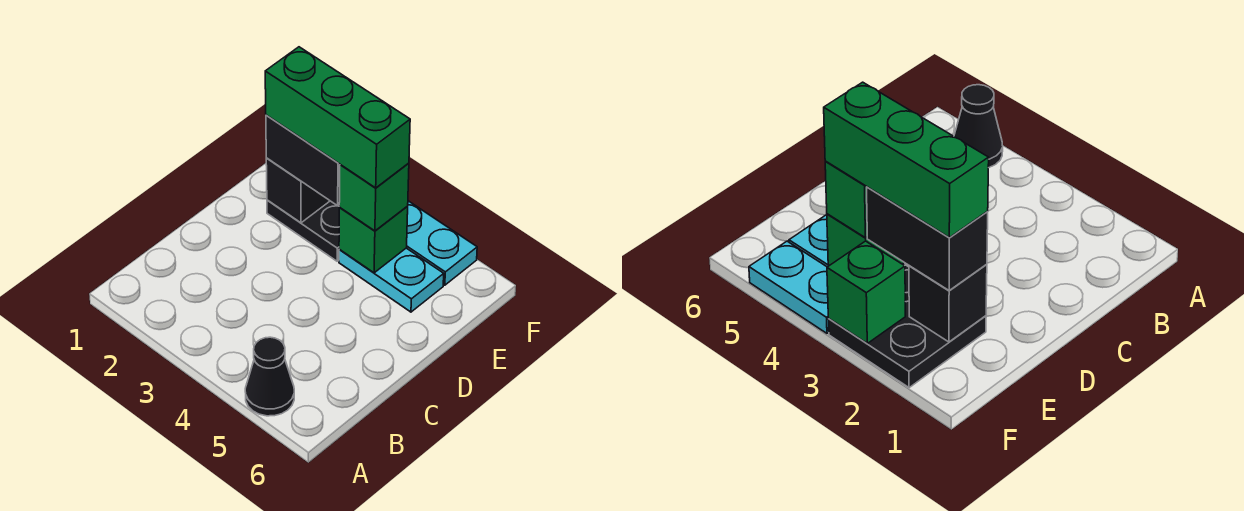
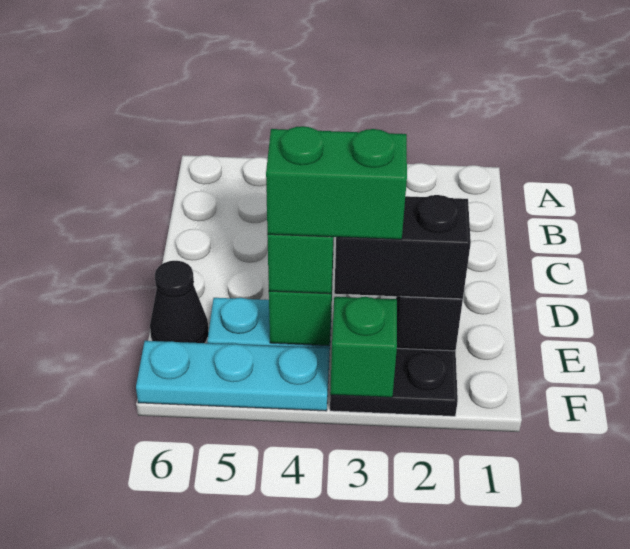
black cone A5 level 1 -> black cone E6 level 1
green brick E2:E4 level 4 -> green brick E3:E4 level 4
cyan plate F4:F5 level 1 -> cyan plate F4:F6 level 1

